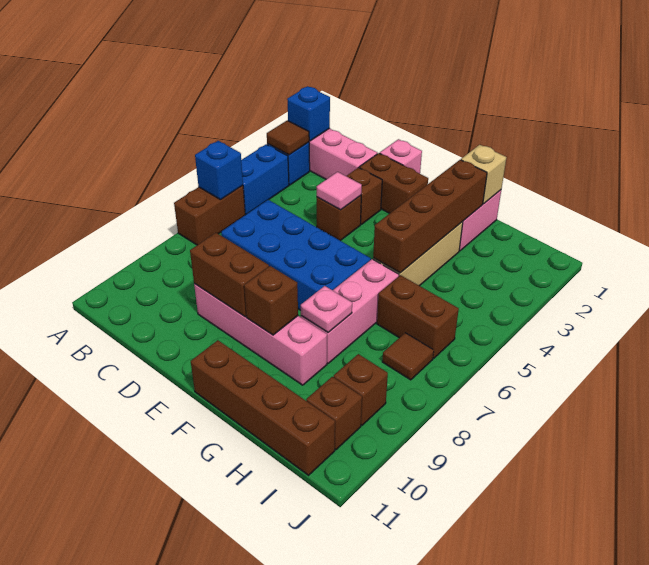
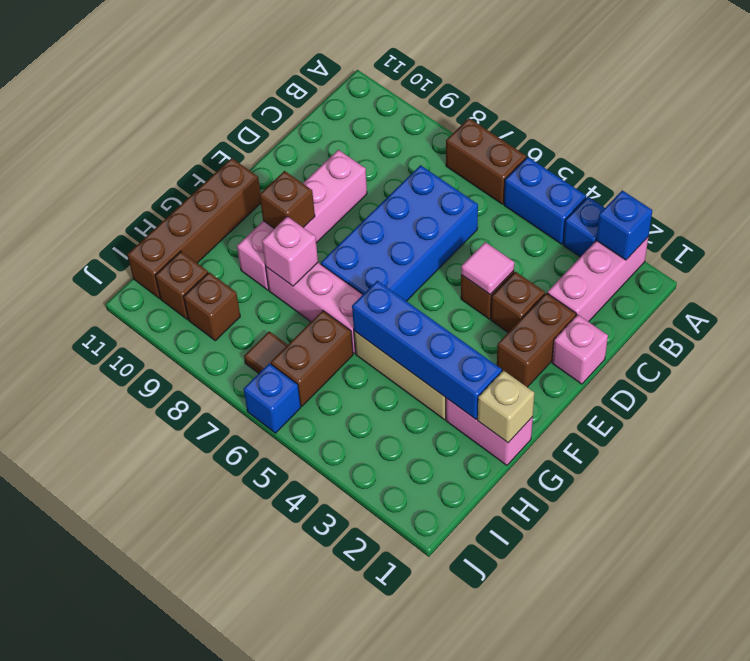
brown tile A3 level 2 -> none
blue brick A6 level 2 -> blue brick J6 level 1
brown brick D9:E9 level 2 -> none
brown brick G2:G5 level 2 -> blue brick G2:G5 level 2
pink plate G8 level 2 -> pink brick G8 level 2

